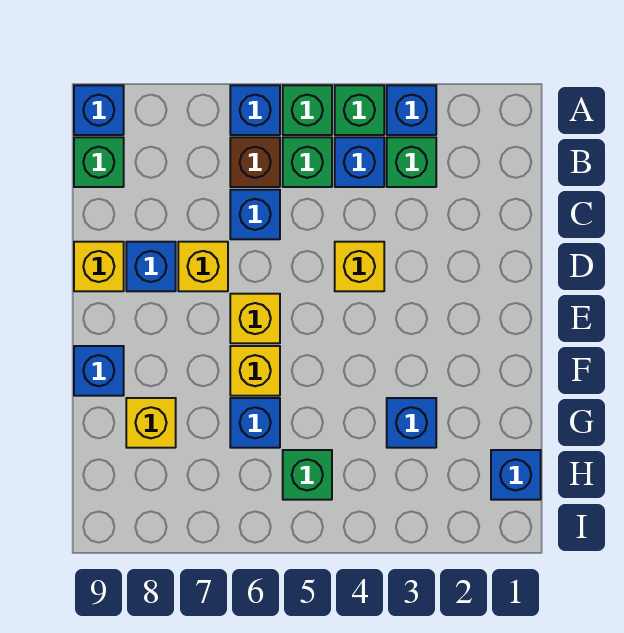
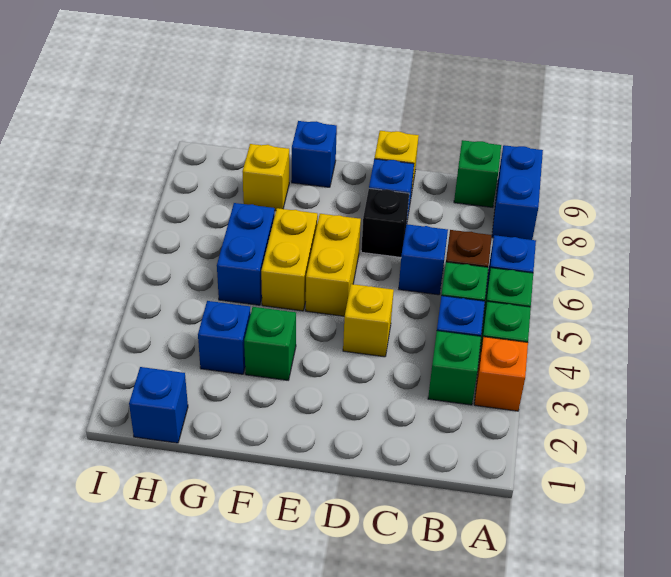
blue brick A3 level 1 -> orange brick A3 level 1
blue brick A9 level 1 -> blue brick A8:A9 level 1
yellow brick D7 level 1 -> black brick D7 level 1
yellow brick E6 level 1 -> yellow brick E5:E6 level 1
yellow brick F6 level 1 -> yellow brick F5:F6 level 1
blue brick G6 level 1 -> blue brick G5:G6 level 1
green brick H5 level 1 -> green brick F3 level 1

